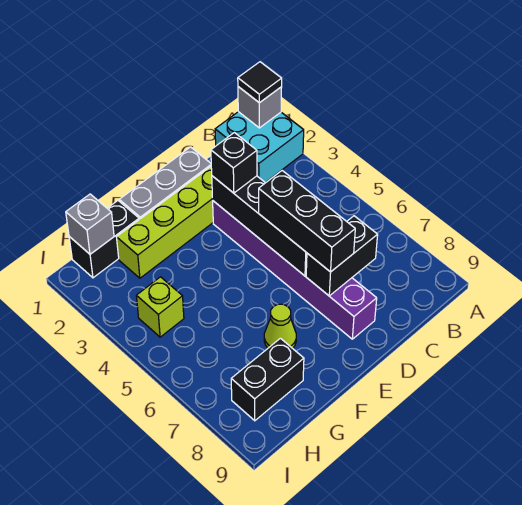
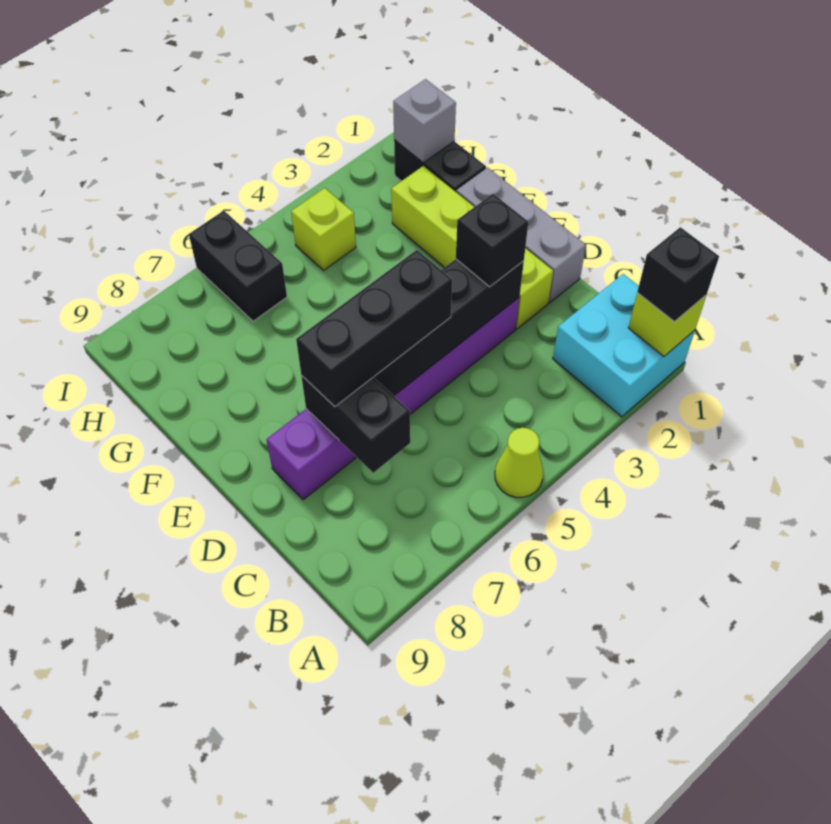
grey brick A1 level 2 -> lime brick A1 level 2
black tile A1 level 3 -> black brick A1 level 3
lime cone F7 level 1 -> lime cone A5 level 1
black brick G8:H8 level 1 -> black brick H6:I6 level 1

